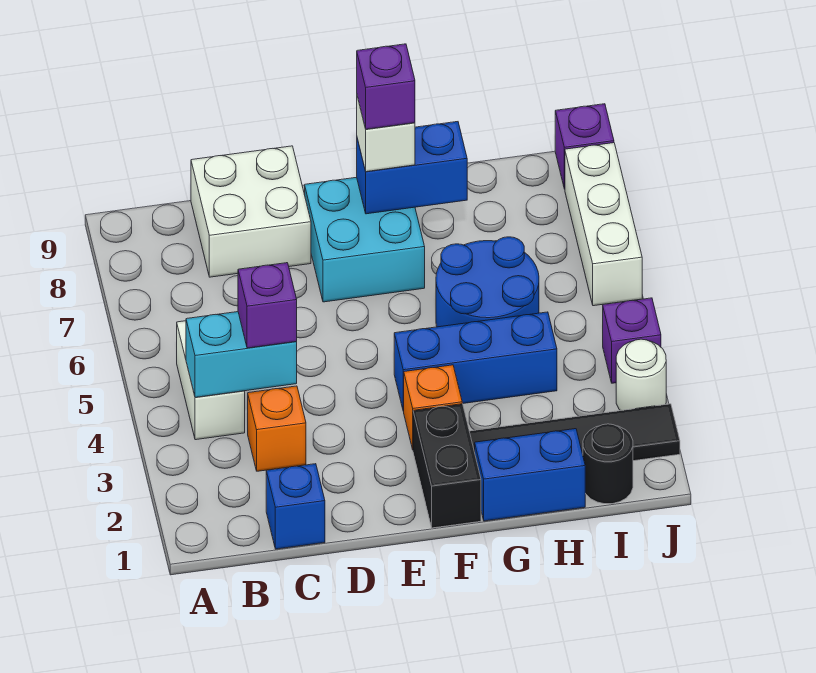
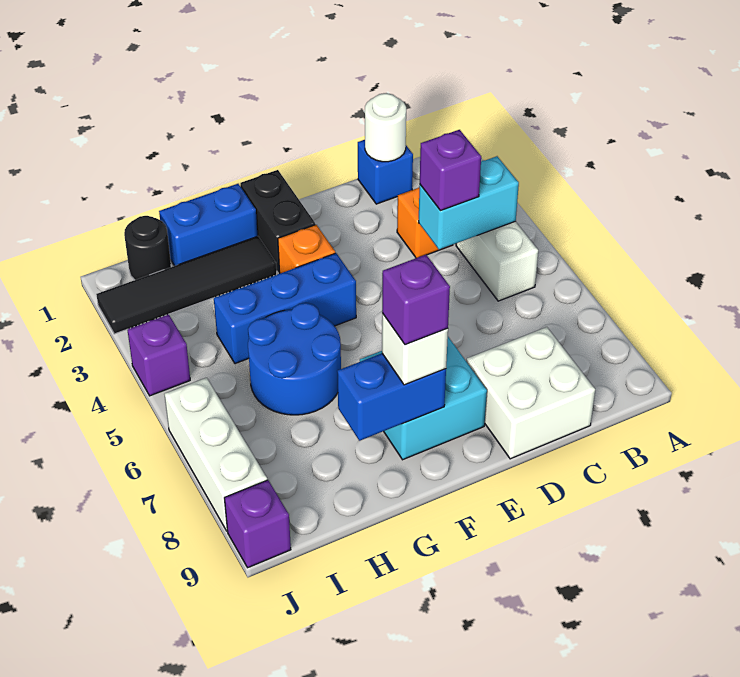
white round brick J3 level 1 -> white round brick C1 level 2

